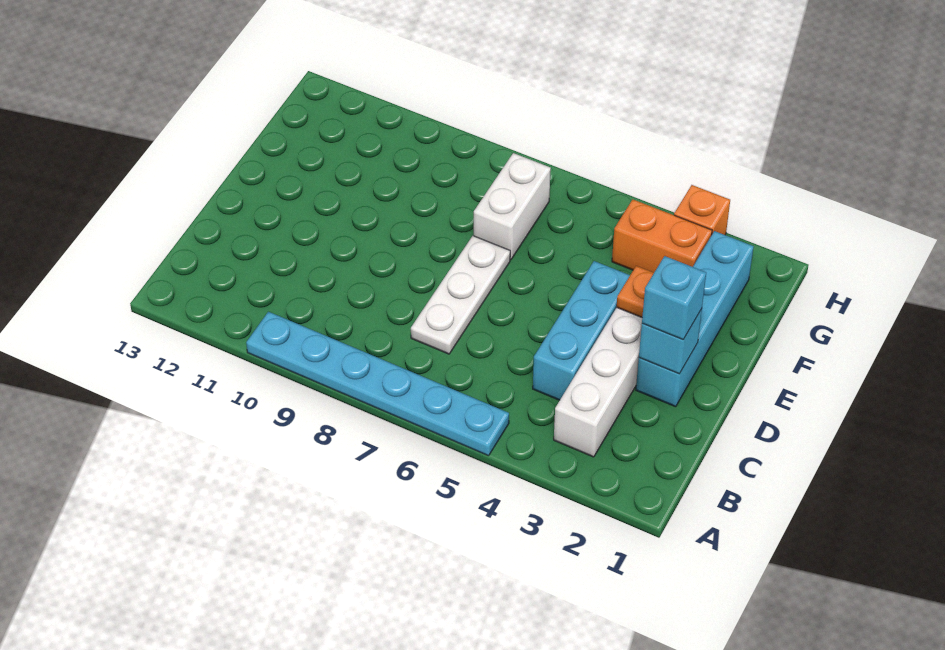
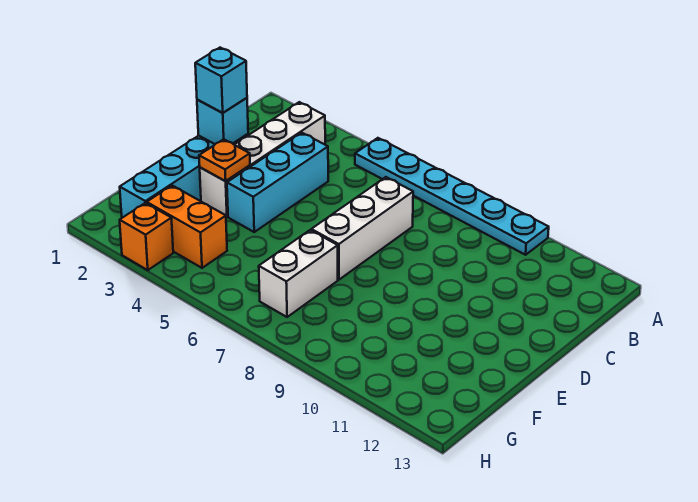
white plate C7:E7 level 1 -> white brick C7:E7 level 1

